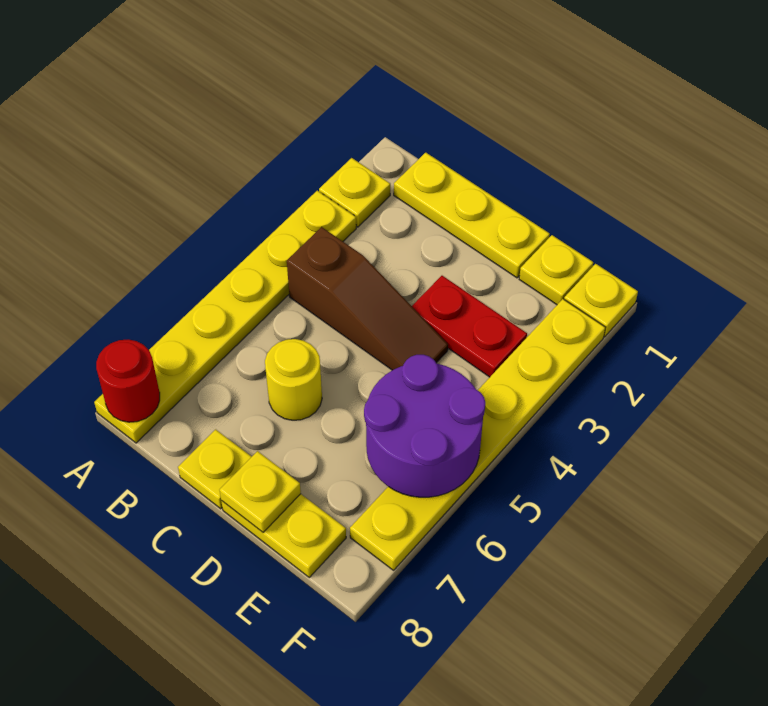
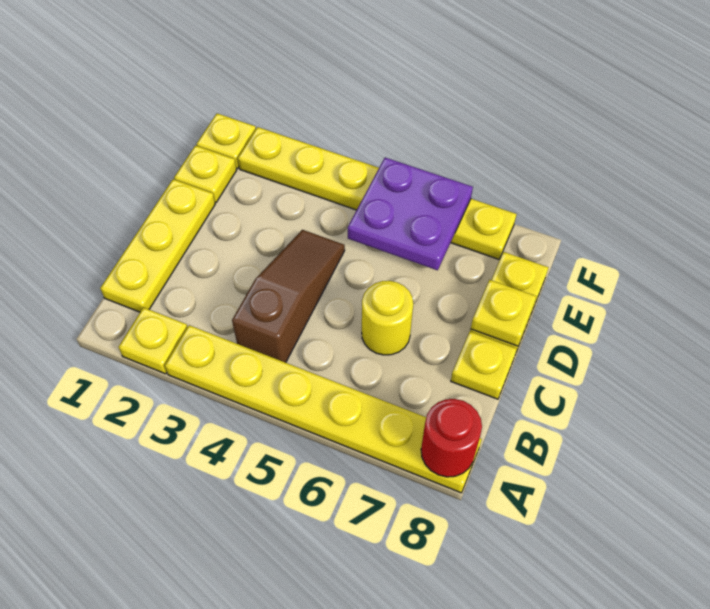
red plate D3:E3 level 1 -> none
purple round brick E5:F6 level 2 -> purple plate E5:F6 level 2

